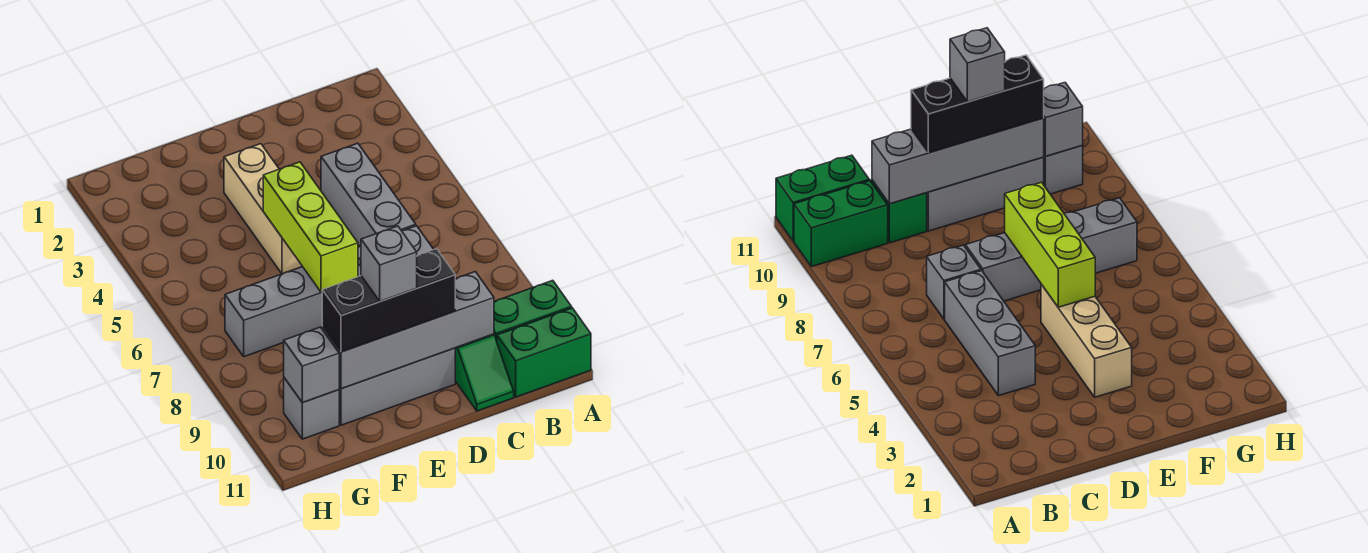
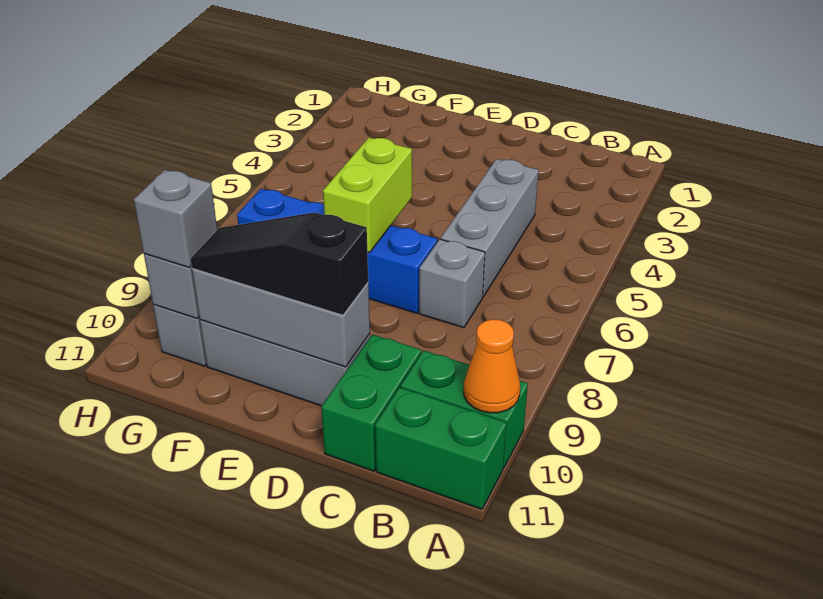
none -> orange cone A10 level 2
green slope C10:C11 level 1 top 10 -> green brick C10:C11 level 1
grey brick C10:F10 level 2 -> grey brick D10:F10 level 2
grey brick D7:G7 level 1 -> blue brick D7:G7 level 1
black brick D10:F10 level 3 -> black slope D10:F10 level 3 top D
tan brick E3:E5 level 1 -> none
lime brick E5:E7 level 2 -> lime brick E6:E7 level 2
grey brick E10 level 4 -> grey brick G10 level 3

